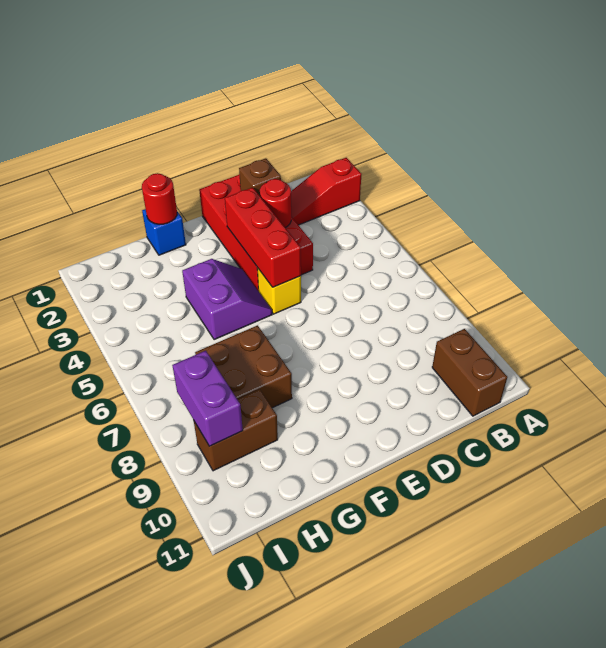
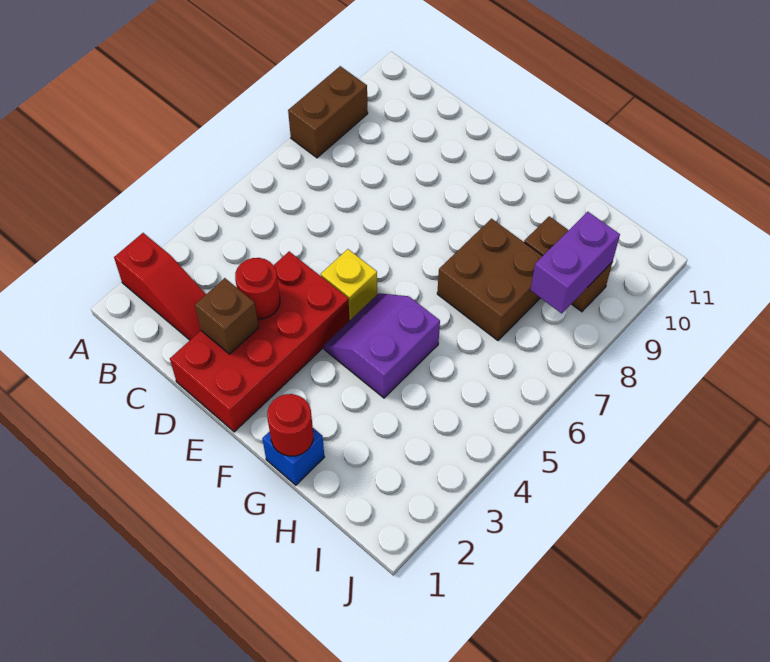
brown brick B10:B11 level 1 -> brown brick A8:A9 level 1
red brick E3:E5 level 2 -> none

